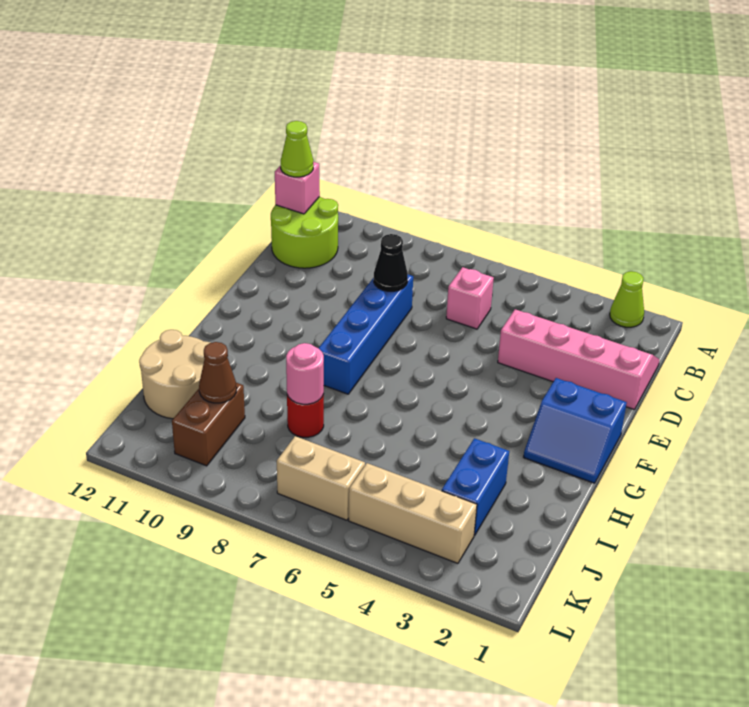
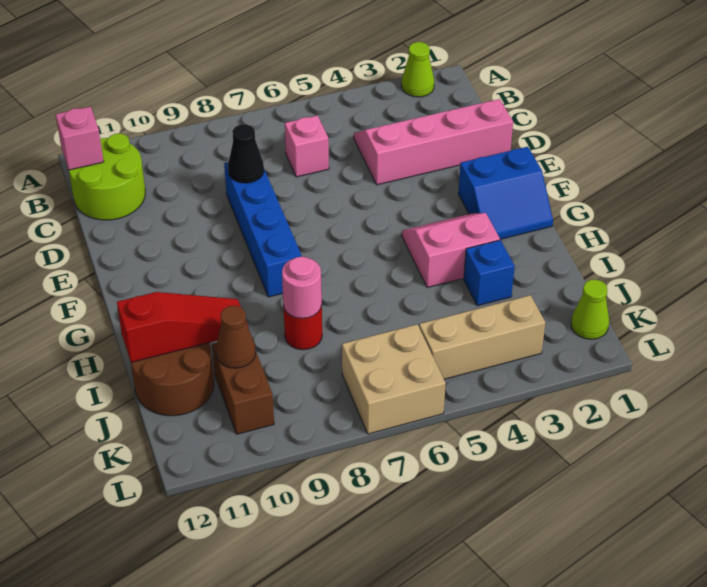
lime cone B12 level 3 -> lime cone K1 level 1
none -> pink slope G3:H4 level 1 top H
blue brick I3:J3 level 1 -> blue brick I3 level 1
none -> red slope I10:I12 level 2 top 12
tan round brick I11:J12 level 1 -> brown round brick I11:J12 level 1
tan brick K6:K7 level 1 -> tan brick K6:L7 level 1

